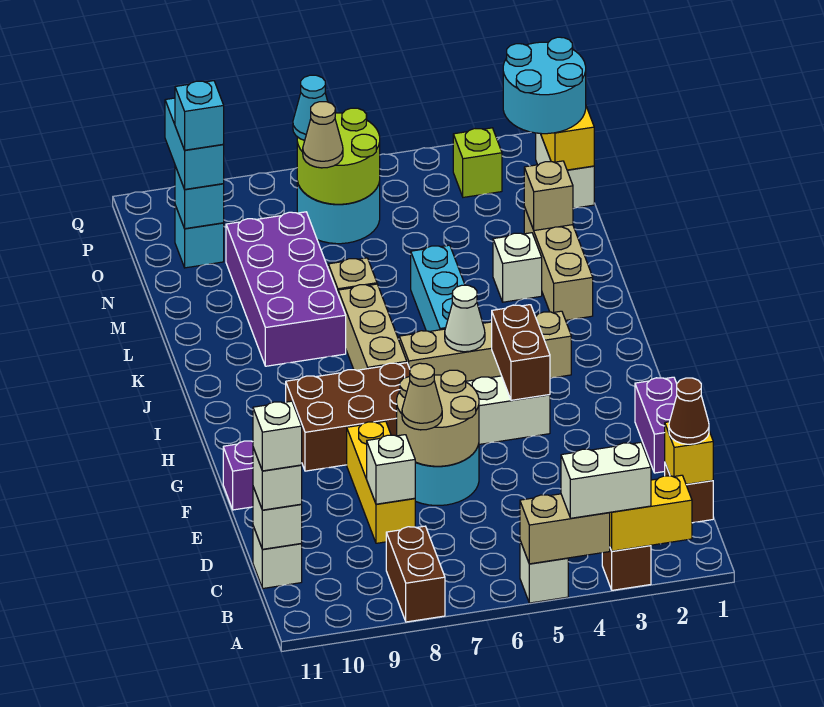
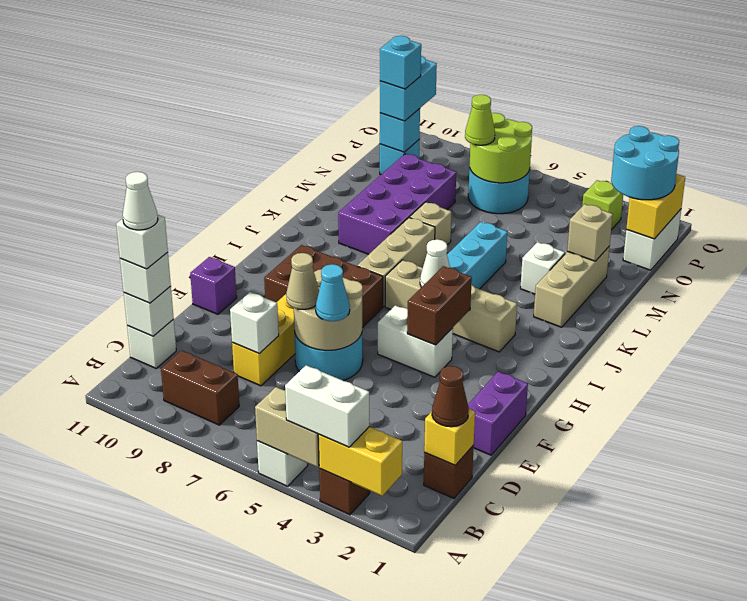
brown brick A8:B8 level 1 -> brown brick B8:B9 level 1
none -> white cone C11 level 5
tan cone O7 level 3 -> lime cone O7 level 3
cyan cone P7 level 3 -> cyan cone E6 level 3

